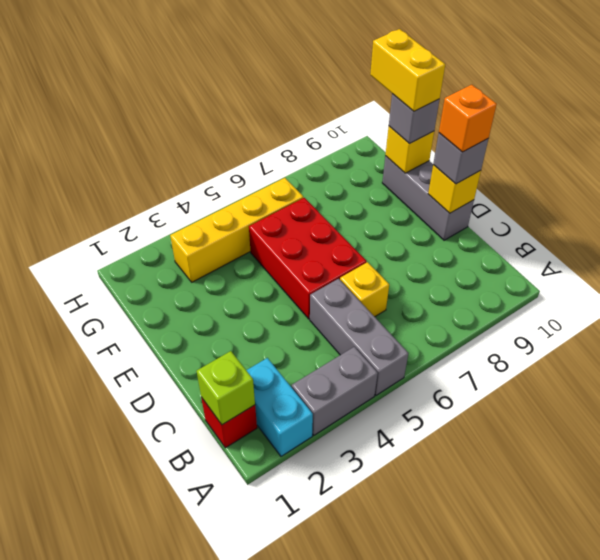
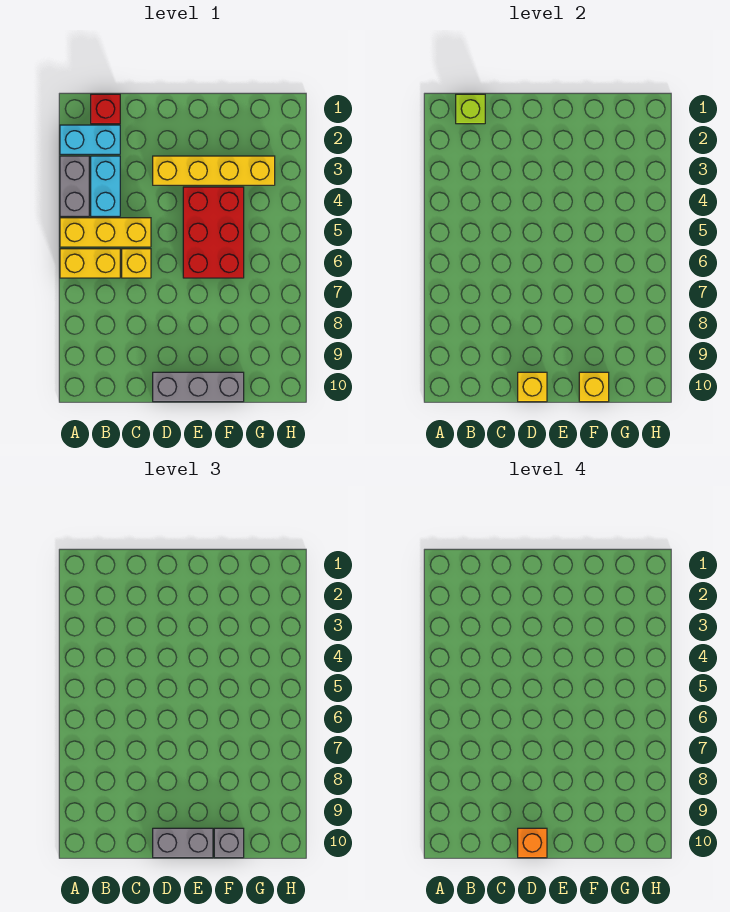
grey brick A5:C5 level 1 -> yellow brick A5:C5 level 1
none -> cyan brick B3:B4 level 1
red brick D5:F6 level 1 -> red brick E4:F6 level 1
grey brick D10 level 3 -> grey brick D10:E10 level 3
yellow brick F10:G10 level 4 -> yellow brick A6:B6 level 1
yellow brick G3:G6 level 1 -> yellow brick D3:G3 level 1

